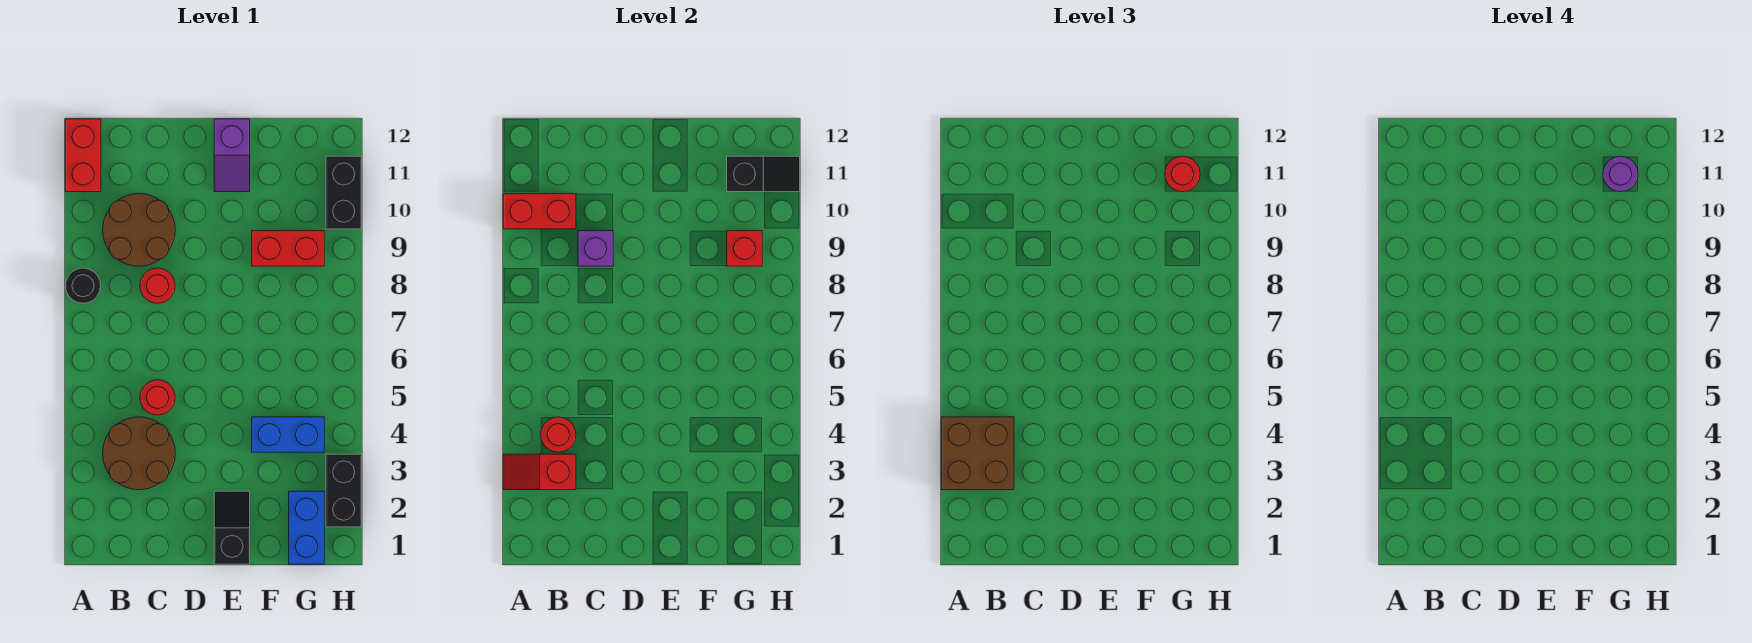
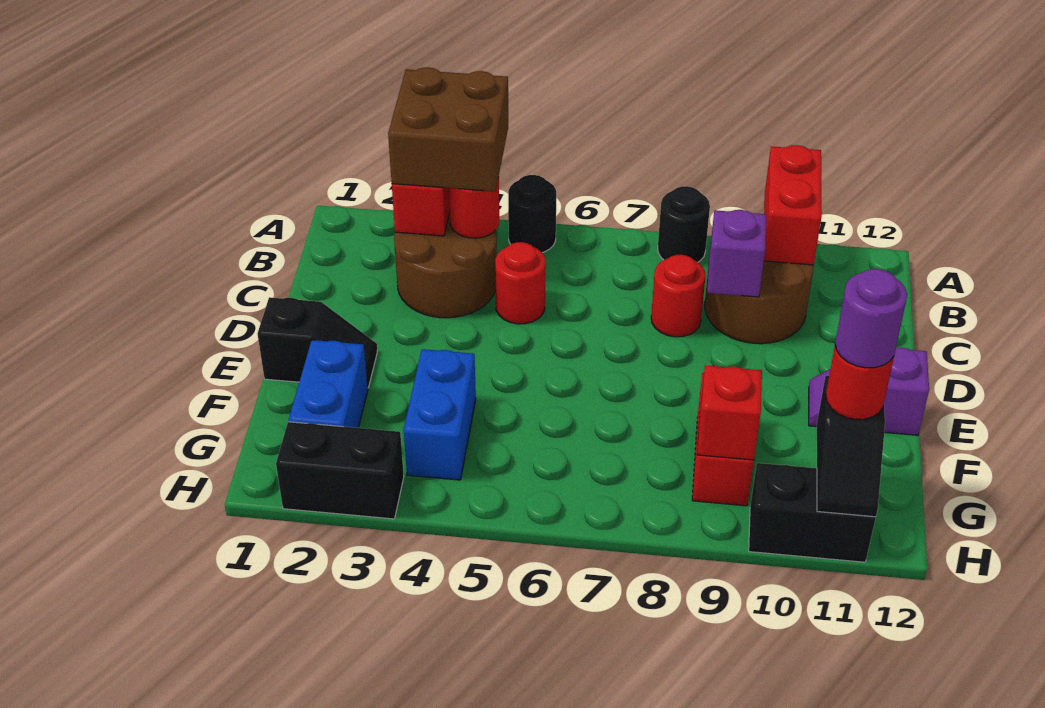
none -> black round brick A5 level 1
red brick A11:A12 level 1 -> none
blue brick G1:G2 level 1 -> blue brick F2:G2 level 1

